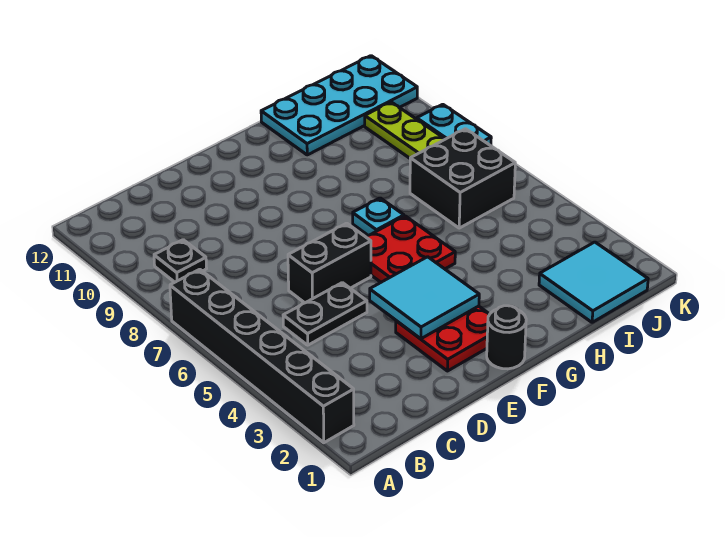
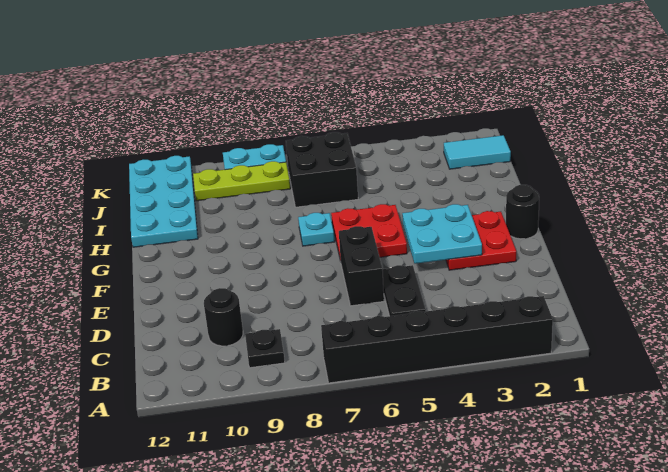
none -> black round brick C10 level 1
cyan tile E3:F4 level 2 -> cyan plate E3:F4 level 2
cyan tile I1:J2 level 1 -> cyan tile J1:J2 level 1

